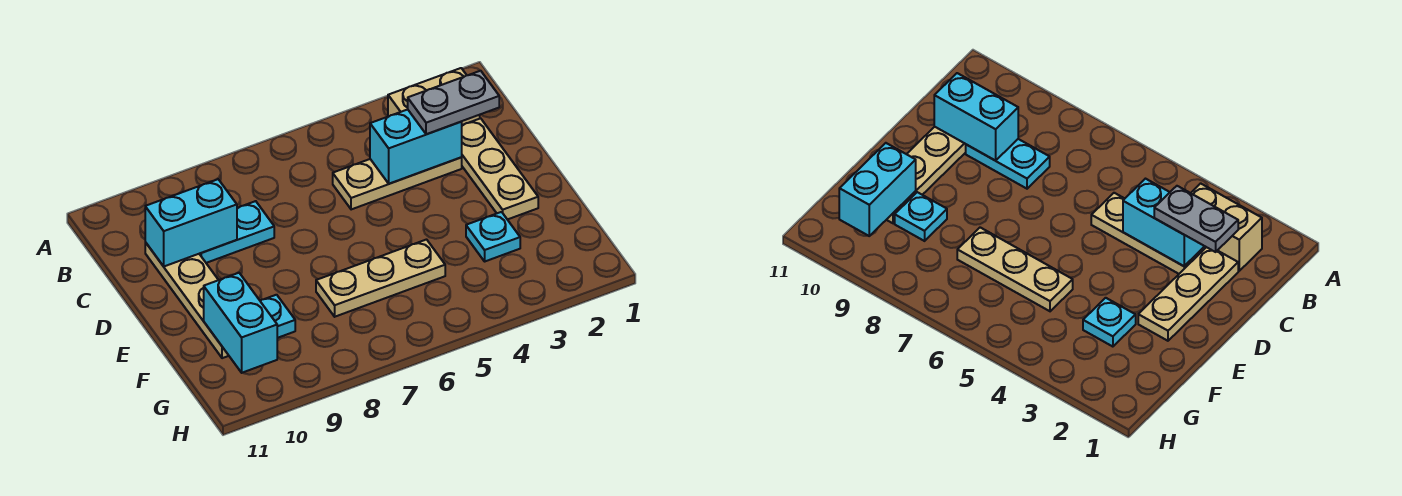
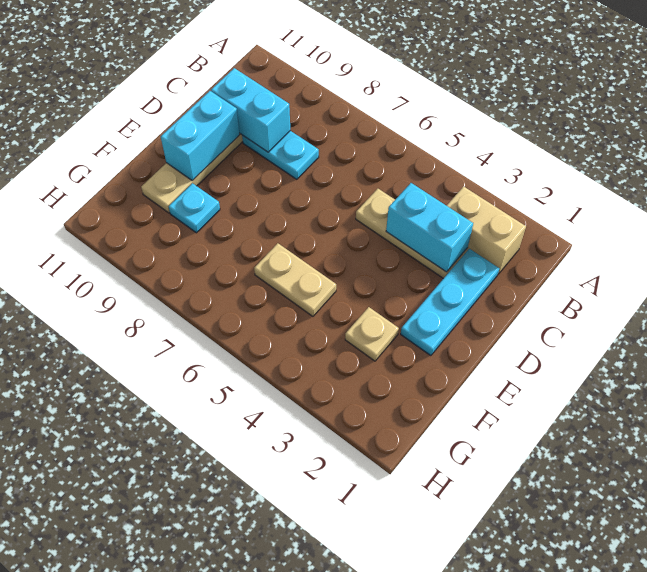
tan plate C2:E2 level 1 -> cyan plate C2:E2 level 1
grey plate C2:C3 level 3 -> none
cyan plate F3 level 1 -> tan plate F3 level 1
tan plate F5:F7 level 1 -> tan plate F5:F6 level 1
cyan brick F10:G10 level 2 -> cyan brick D10:E10 level 2

